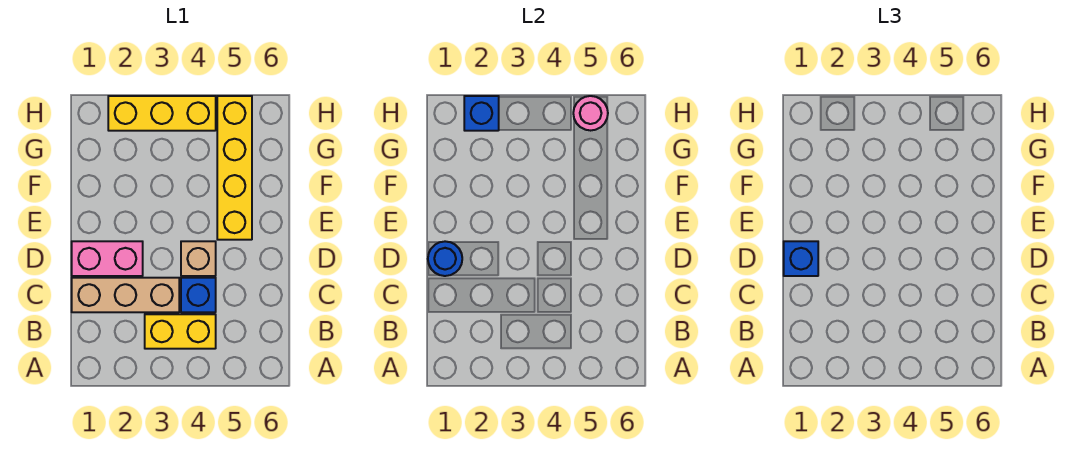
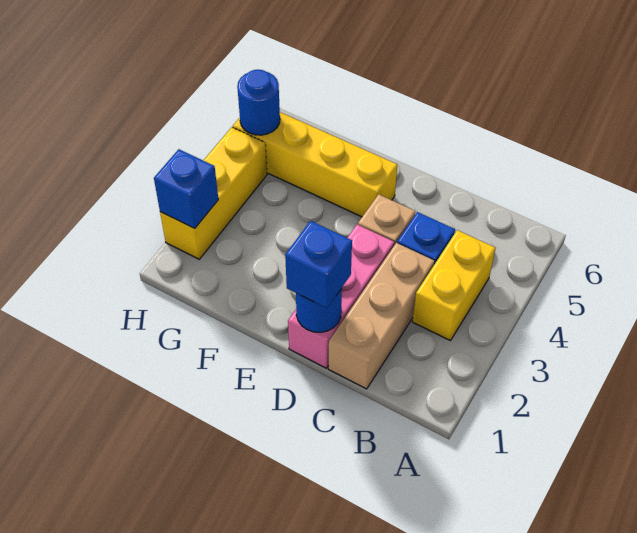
pink brick D1:D2 level 1 -> pink brick D1:D3 level 1
pink round brick H5 level 2 -> blue round brick H5 level 2

